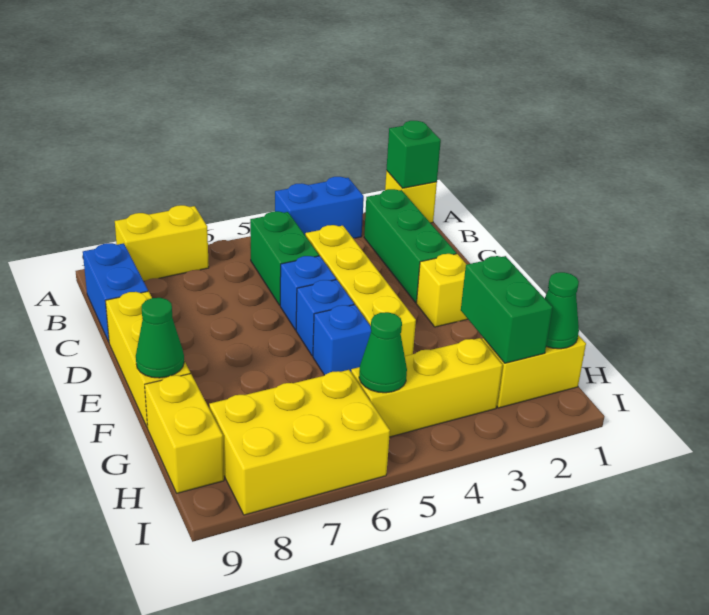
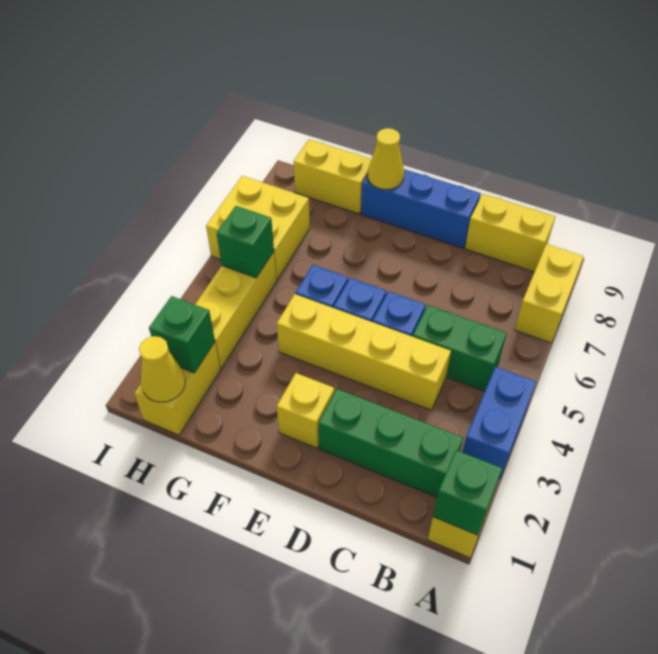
blue brick B9:C9 level 1 -> yellow brick B9:C9 level 1
yellow brick D9:F9 level 1 -> blue brick D9:F9 level 1
green cone F9 level 2 -> yellow cone F9 level 2
green brick G2:H2 level 2 -> green brick H2 level 2
green cone H1 level 2 -> yellow cone H1 level 2
green cone H5 level 2 -> green brick H5 level 2
yellow brick H6:I8 level 1 -> yellow brick H6:I7 level 1

